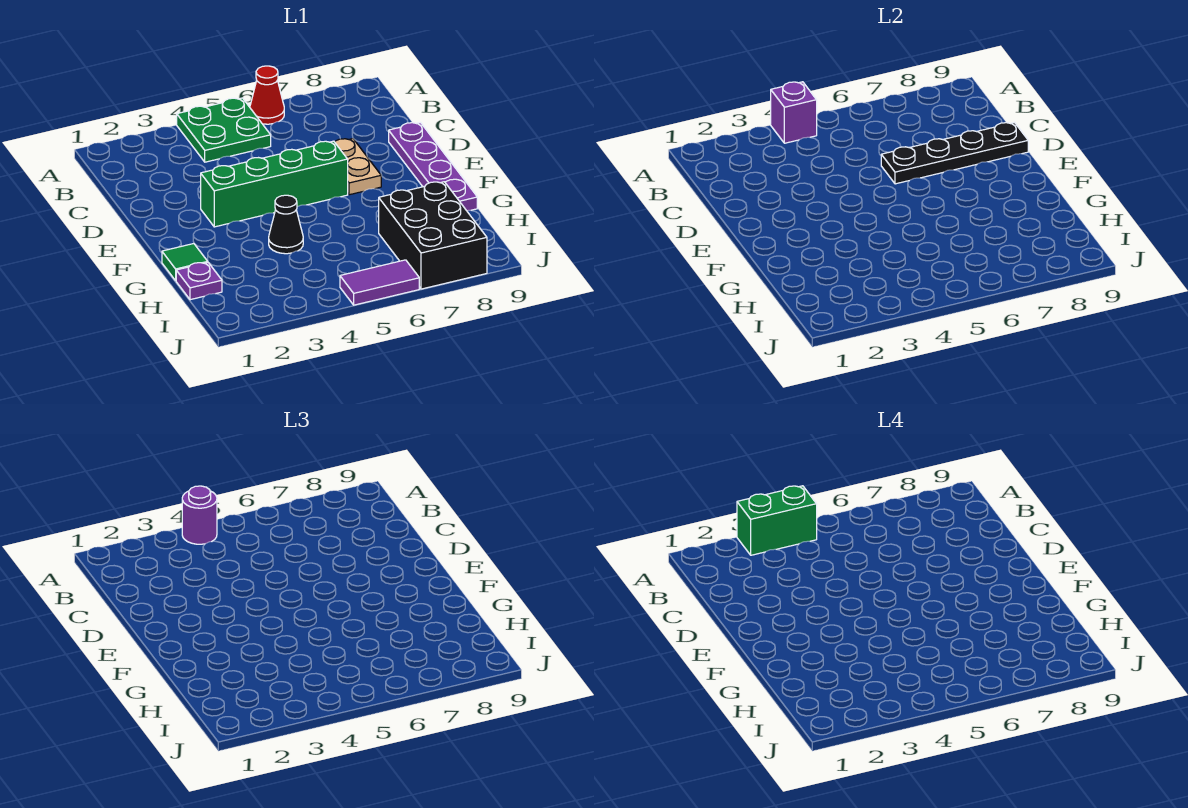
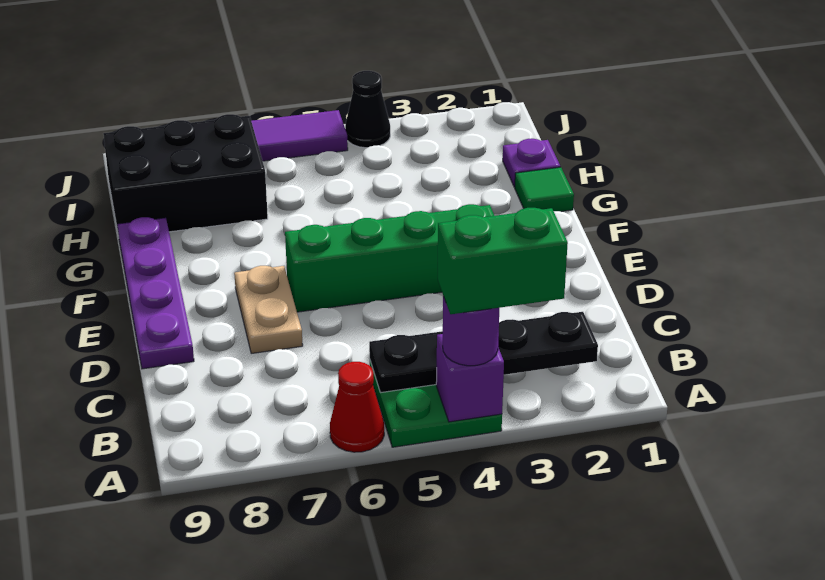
black plate D6:D9 level 2 -> black plate B2:B5 level 2
black cone G4 level 1 -> black cone J4 level 1
black brick H7:J8 level 1 -> black brick H7:I9 level 1

